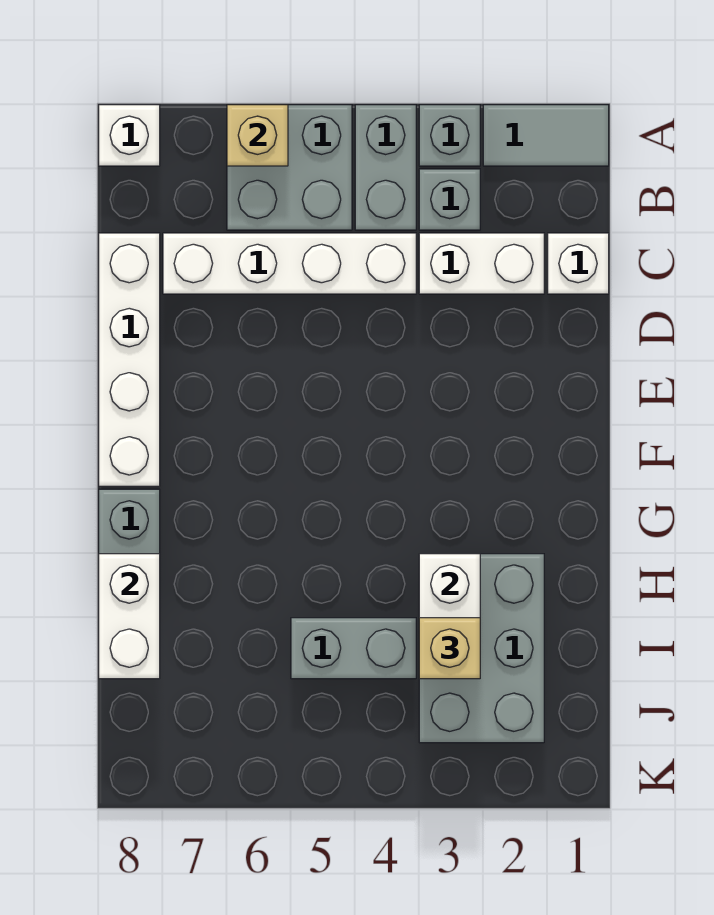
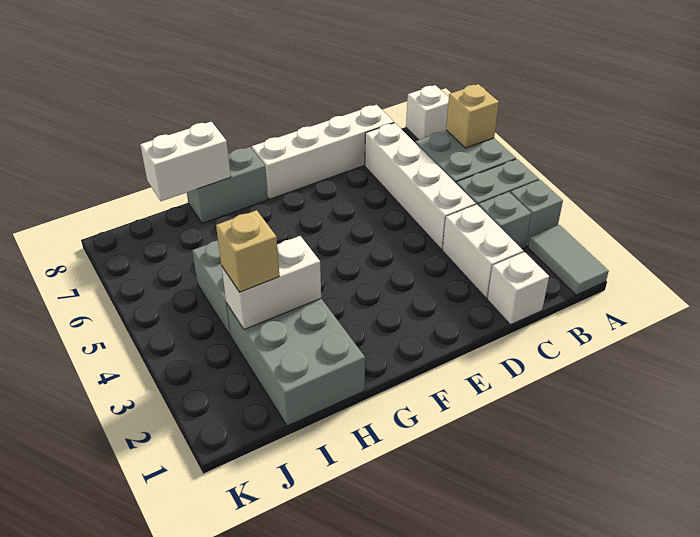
grey brick H2:J3 level 1 -> grey brick H1:I3 level 1

